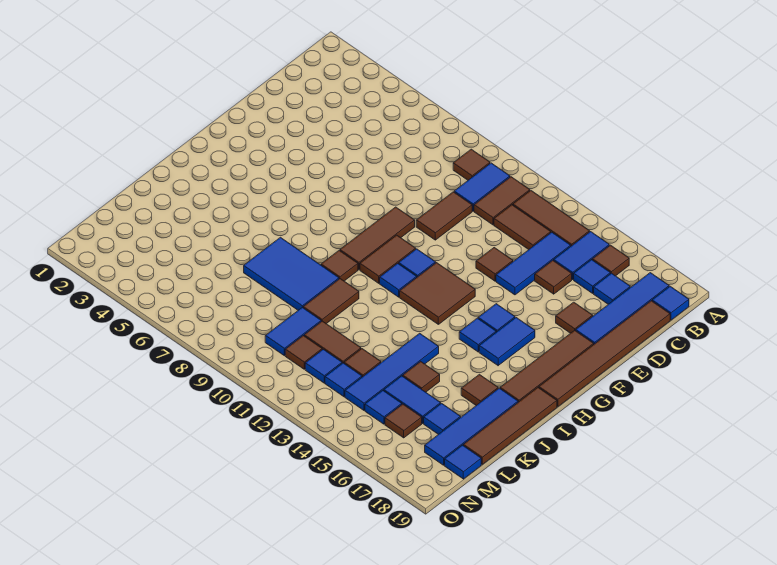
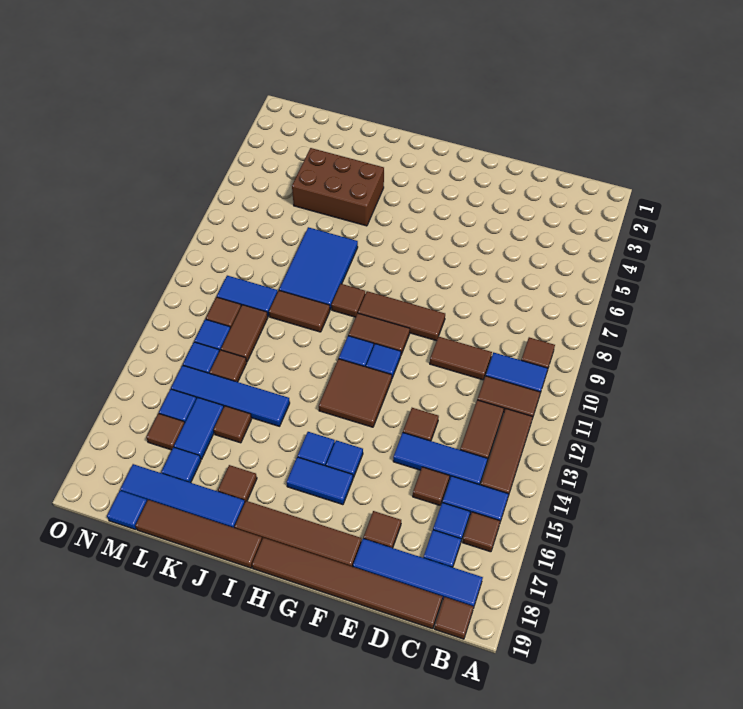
blue tile B19 level 1 -> brown tile B19 level 1
none -> brown brick J4:L5 level 1

